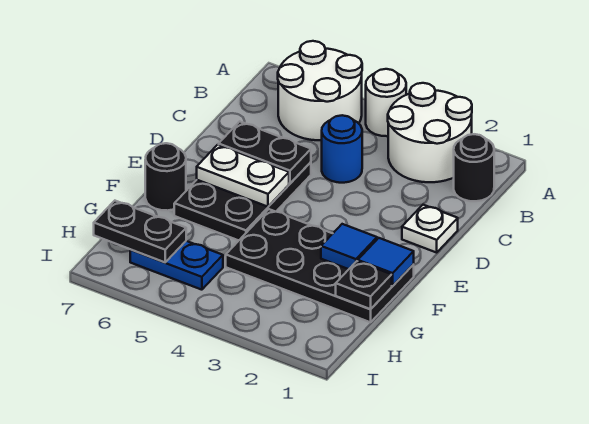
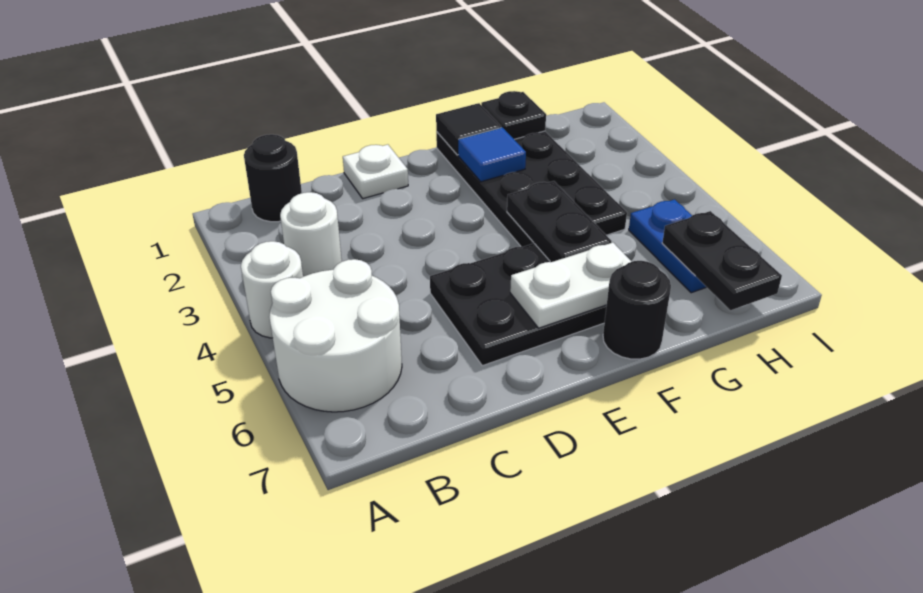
white round brick A2:B3 level 1 -> white round brick B3 level 1
blue round brick C4 level 1 -> none
black plate D5:D6 level 2 -> black plate F4:F5 level 2
white plate E5:E6 level 2 -> white plate E6:F6 level 2
blue tile F1 level 2 -> black tile F1 level 2

